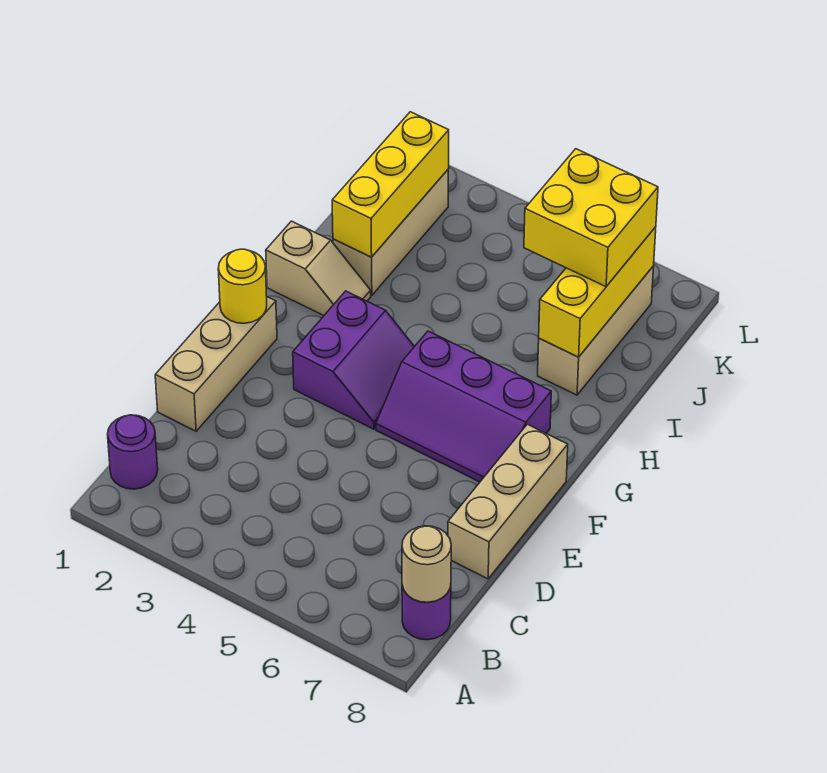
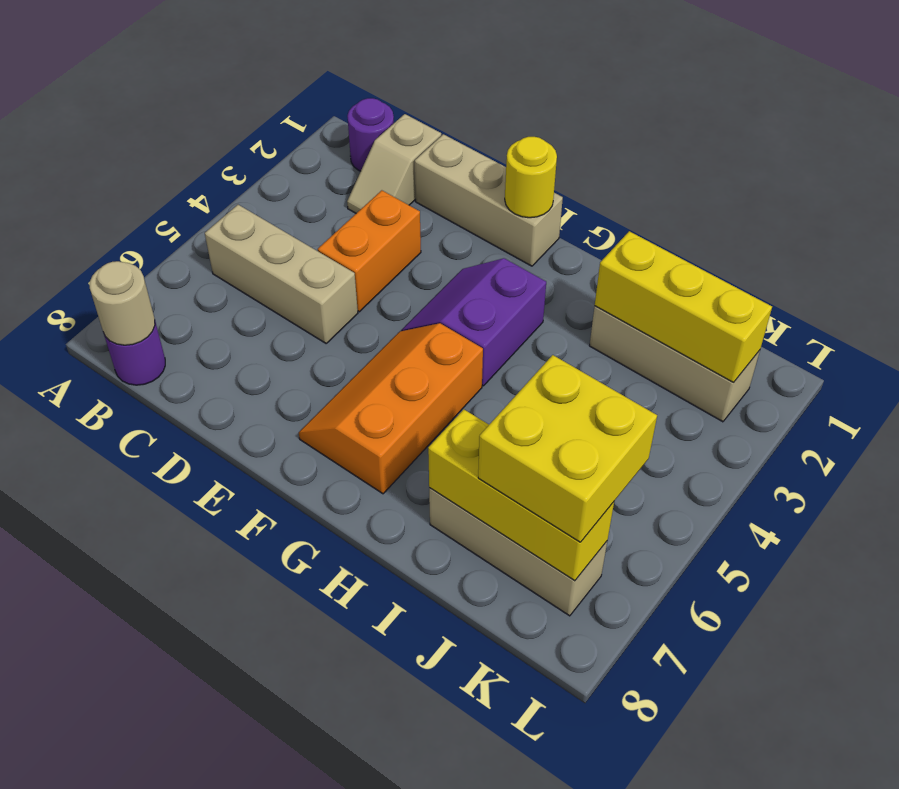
none -> orange brick D3:D4 level 1
tan brick D8:F8 level 1 -> tan brick B5:D5 level 1
purple slope F3:G4 level 1 top 3 -> purple slope F3:G4 level 1 top G
purple slope F5:G7 level 1 top G -> orange slope F5:G7 level 1 top G
tan slope H1:H2 level 1 top 1 -> tan slope C1:C2 level 1 top 1

